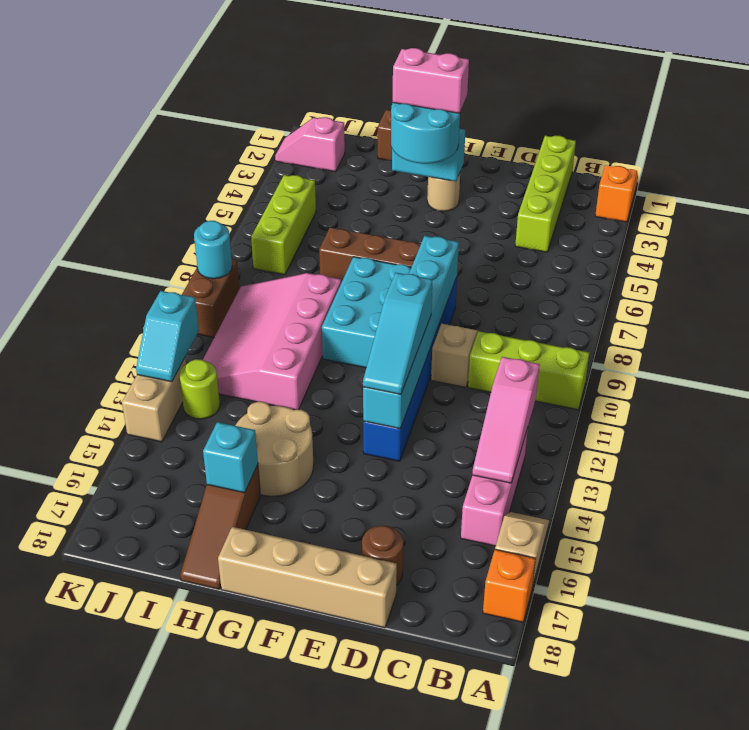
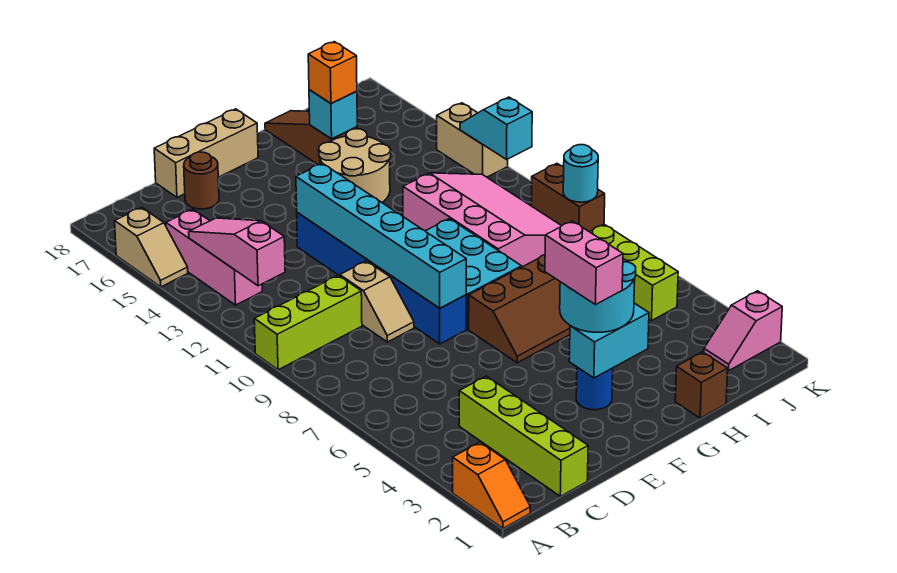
orange brick A17 level 1 -> orange brick H16 level 3
tan brick D18:G18 level 1 -> tan brick D18:F18 level 1
cyan slope E11:E13 level 3 top 11 -> none
tan round brick F3 level 1 -> blue round brick F3 level 1
pink brick F3:G3 level 4 -> pink brick F3:F4 level 4
pink slope J2:K2 level 1 top J -> pink slope J2:K2 level 1 top K
lime round brick J13 level 1 -> none

